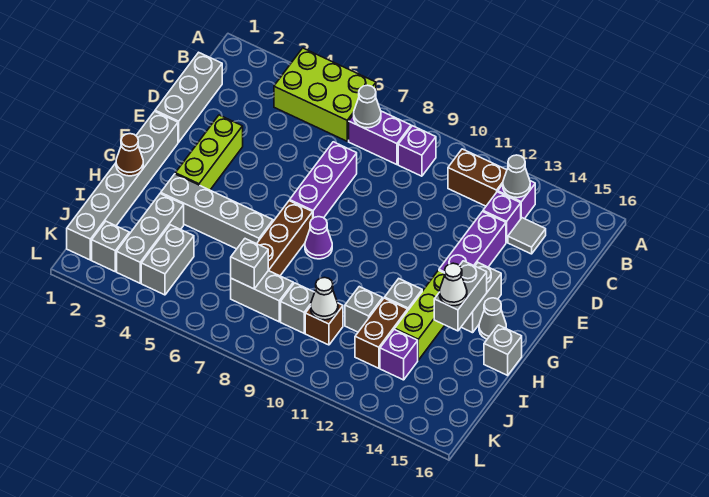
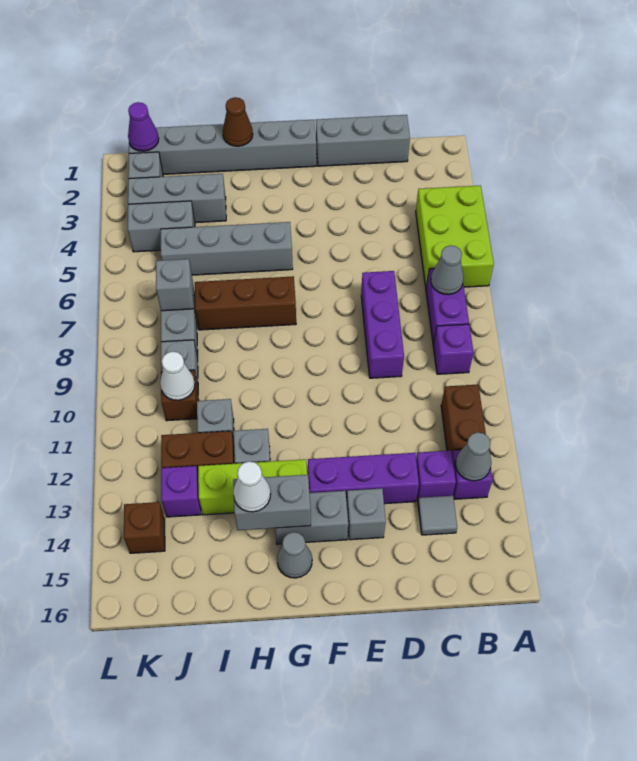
purple brick D7:F7 level 1 -> purple brick D7:D9 level 1
lime brick E3:G3 level 1 -> none
purple cone G8 level 1 -> purple cone K1 level 2
grey brick H3:H6 level 1 -> grey brick G5:J5 level 1
grey brick H16 level 1 -> grey brick E14 level 1
none -> brown brick K14 level 1

